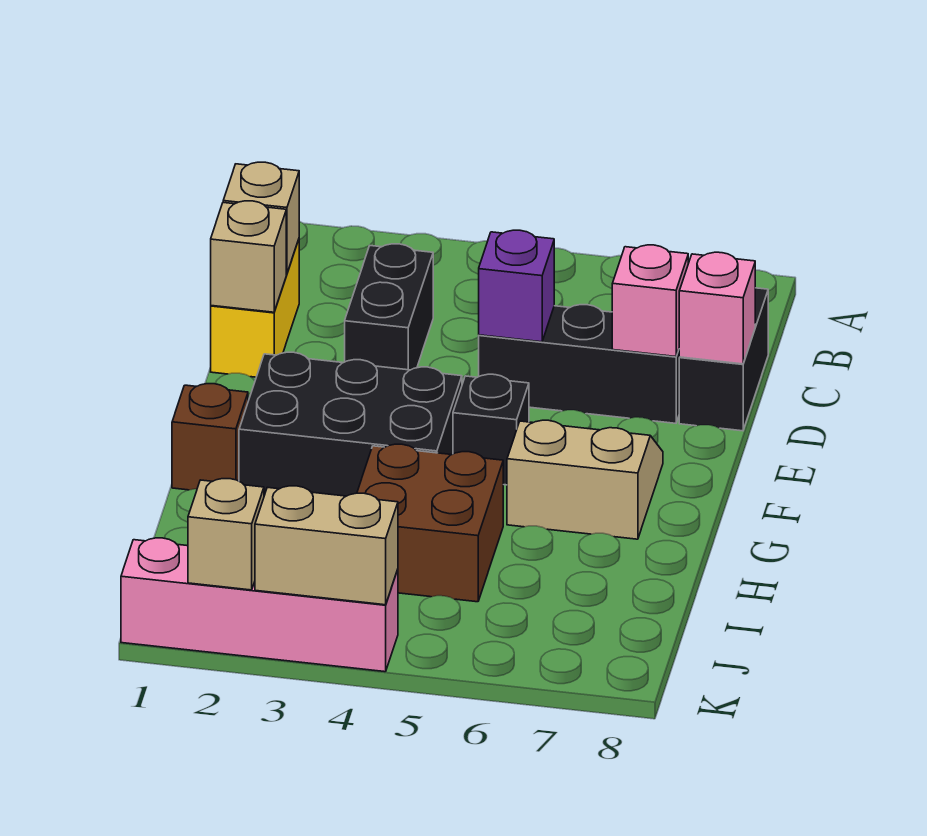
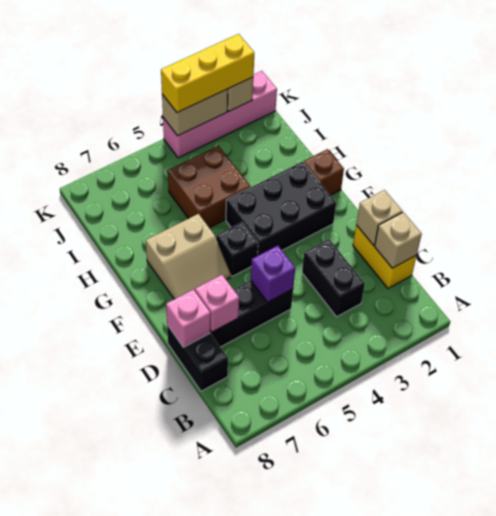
none -> yellow brick K2:K4 level 3

